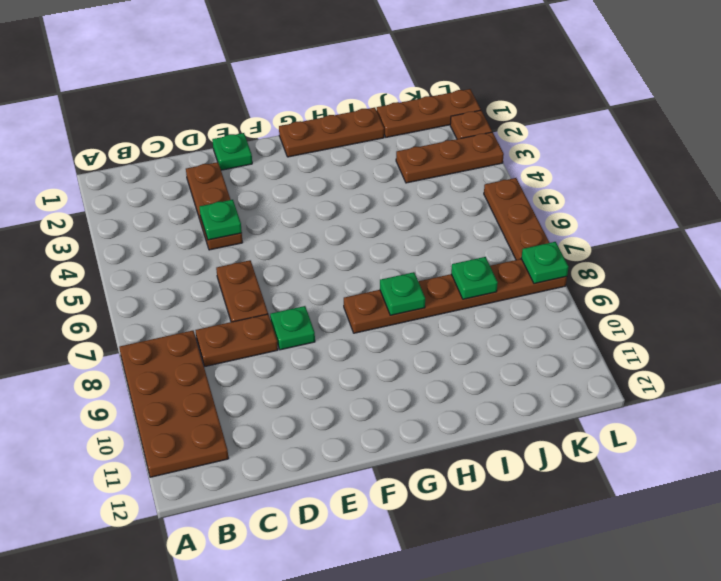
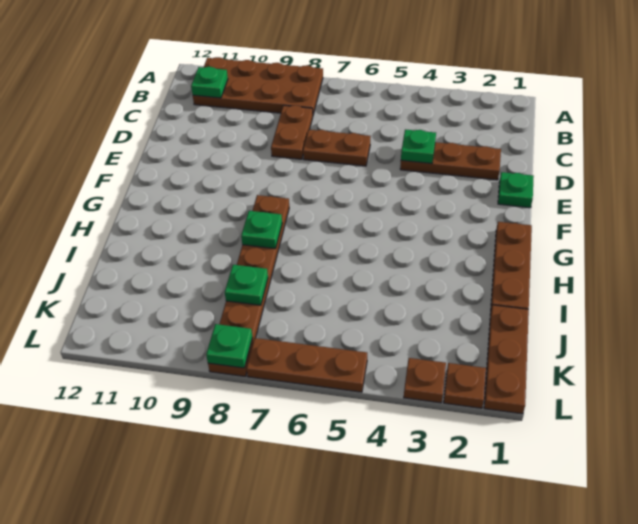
green plate E8 level 1 -> green plate B11 level 2
brown plate J3:L3 level 1 -> brown plate L3 level 1

